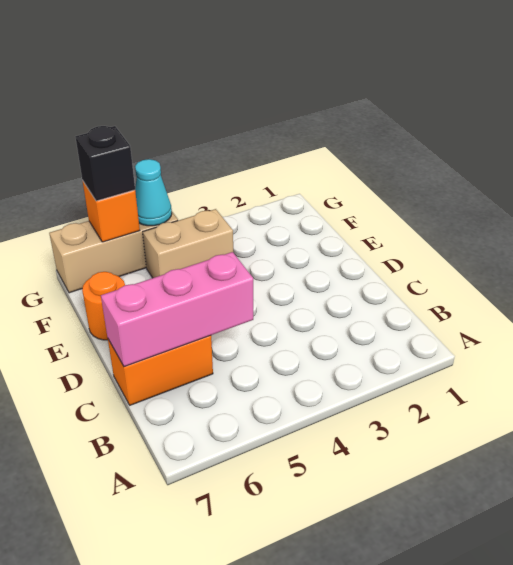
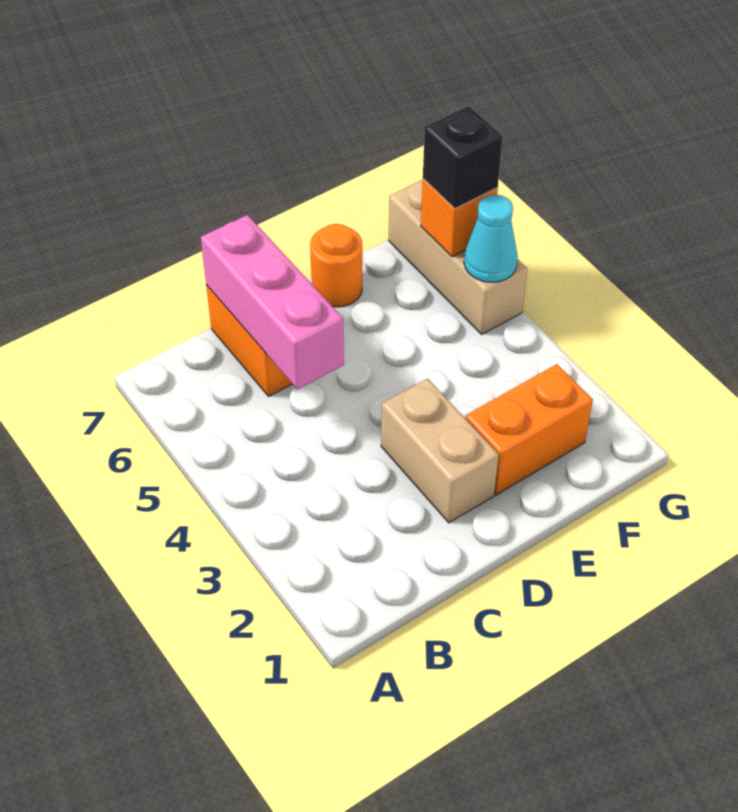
none -> orange brick E2:F2 level 1
tan brick F4:F5 level 1 -> tan brick D2:D3 level 1

